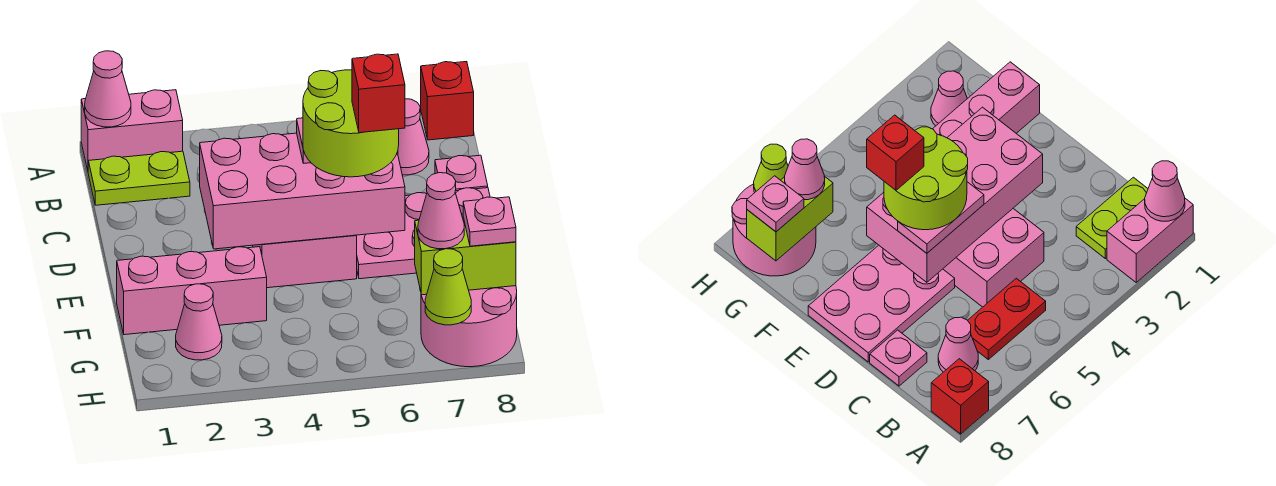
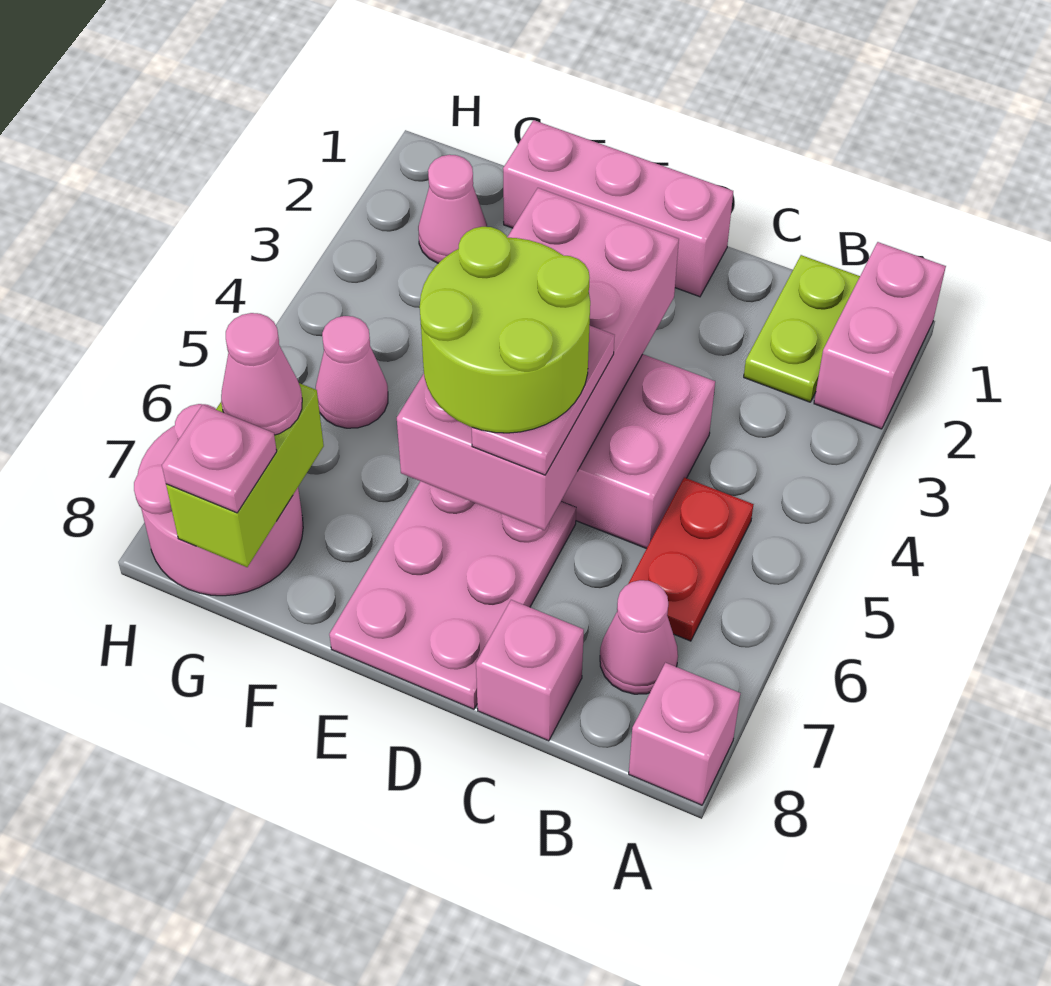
pink cone A1 level 2 -> pink cone G5 level 1
red brick A8 level 1 -> pink brick A8 level 1
pink plate C8 level 1 -> pink brick C8 level 1
red brick E6 level 5 -> none
pink brick F1:F3 level 1 -> pink brick D1:F1 level 1
lime cone H7 level 2 -> none

